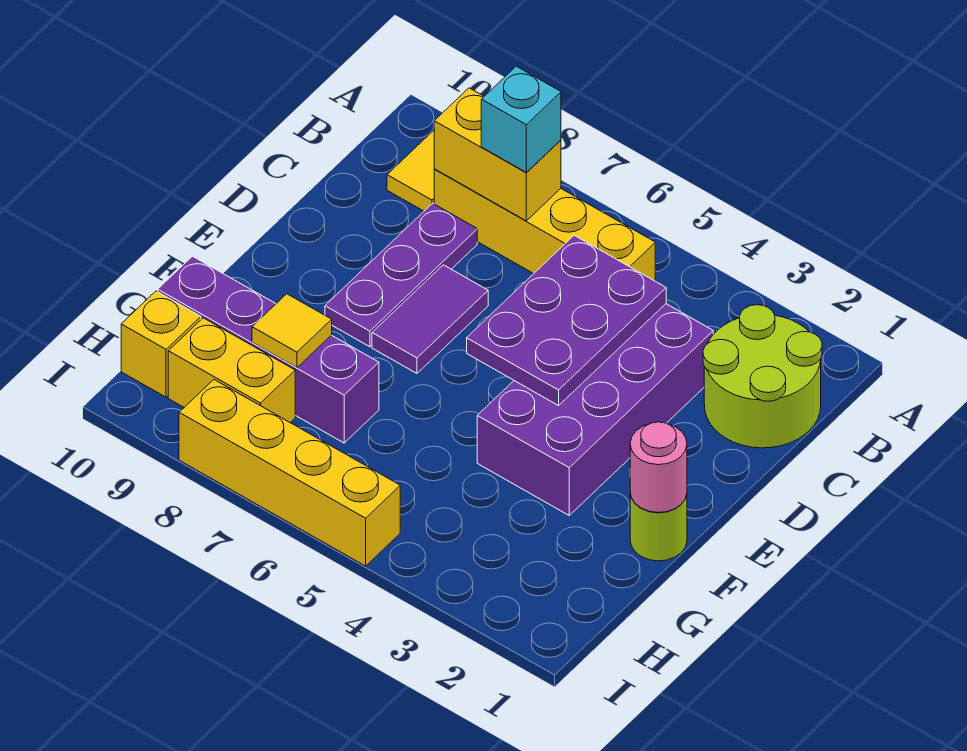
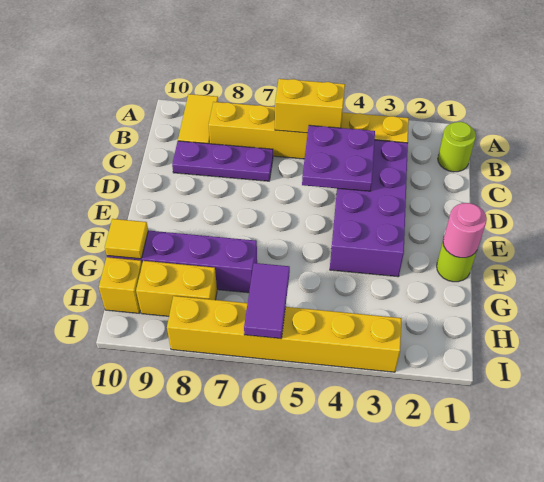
lime round brick B1:C2 level 1 -> lime round brick B1 level 1
yellow brick B5:B8 level 1 -> yellow brick B3:B8 level 1
yellow brick B7:B8 level 2 -> yellow brick B5:B6 level 2
cyan brick B7 level 3 -> none
purple plate C4:E5 level 2 -> purple plate C4:D5 level 2
purple plate C8:E8 level 1 -> purple plate C7:C9 level 1
purple tile D7:E7 level 1 -> purple tile H6:I6 level 2
yellow tile G8 level 2 -> yellow tile G10 level 2
yellow brick I5:I8 level 1 -> yellow brick I3:I8 level 1

